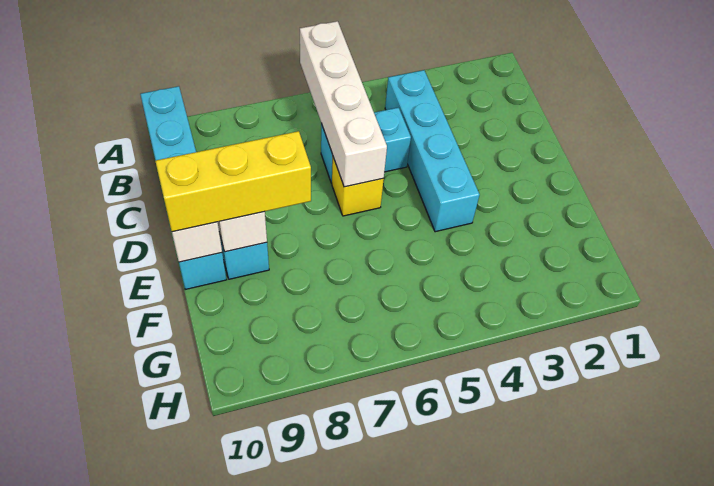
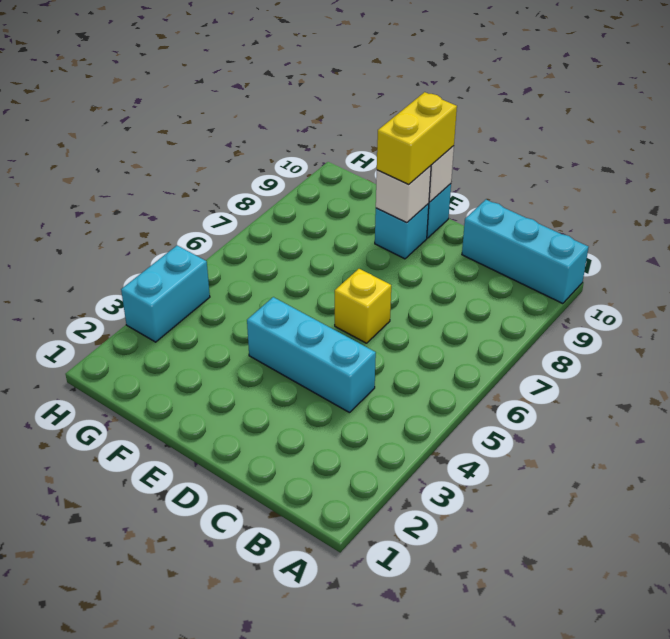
white brick A6:D6 level 2 -> none
cyan brick B4:E4 level 1 -> cyan brick C4:E4 level 1
cyan brick C5:C6 level 1 -> cyan brick H3:H4 level 1
yellow brick E8:E10 level 3 -> yellow brick E9:E10 level 3

